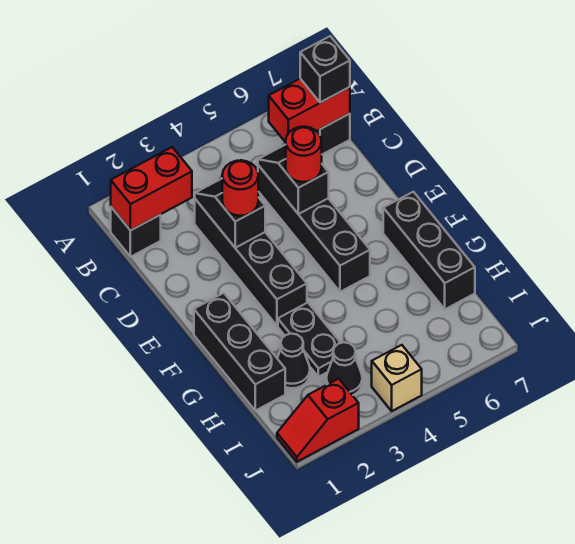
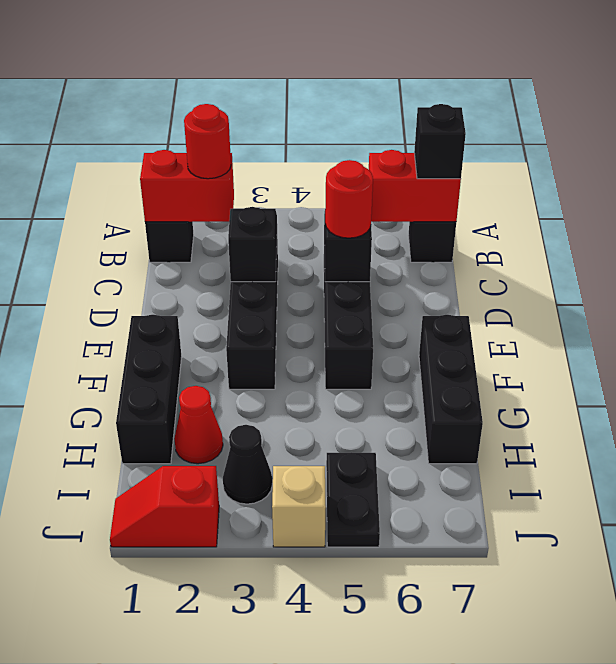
red round brick D3 level 3 -> red round brick B2 level 3
black plate G3:H3 level 1 -> black plate I5:J5 level 1
black cone H2 level 1 -> red cone H2 level 1

